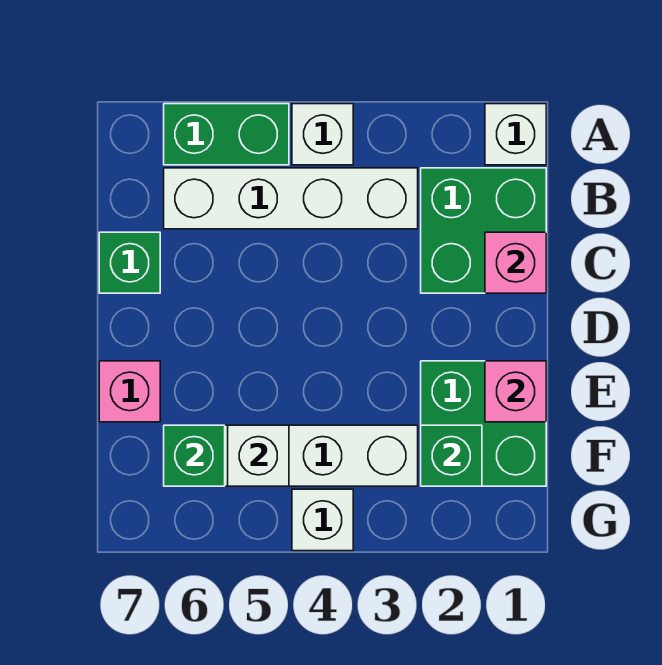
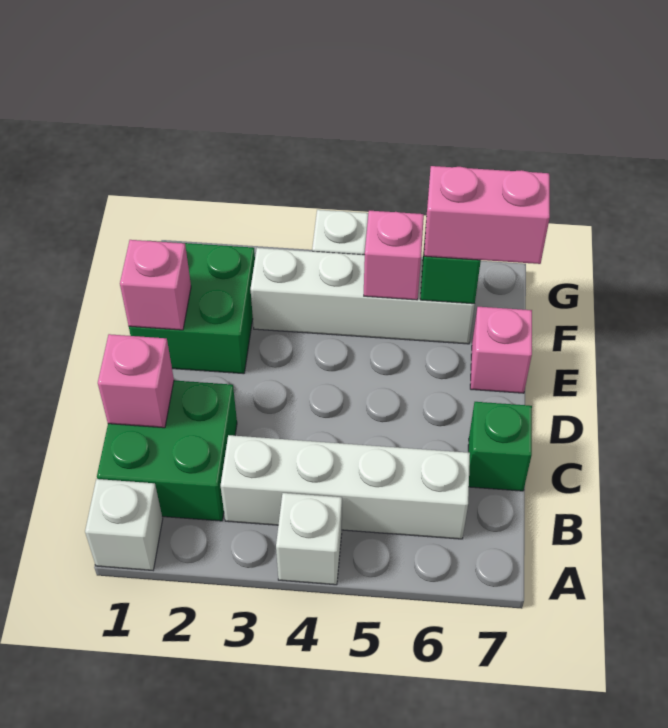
green brick A5:A6 level 1 -> none
green brick F2 level 2 -> none
white brick F5 level 2 -> pink brick F5 level 2
none -> pink brick F6:F7 level 3

